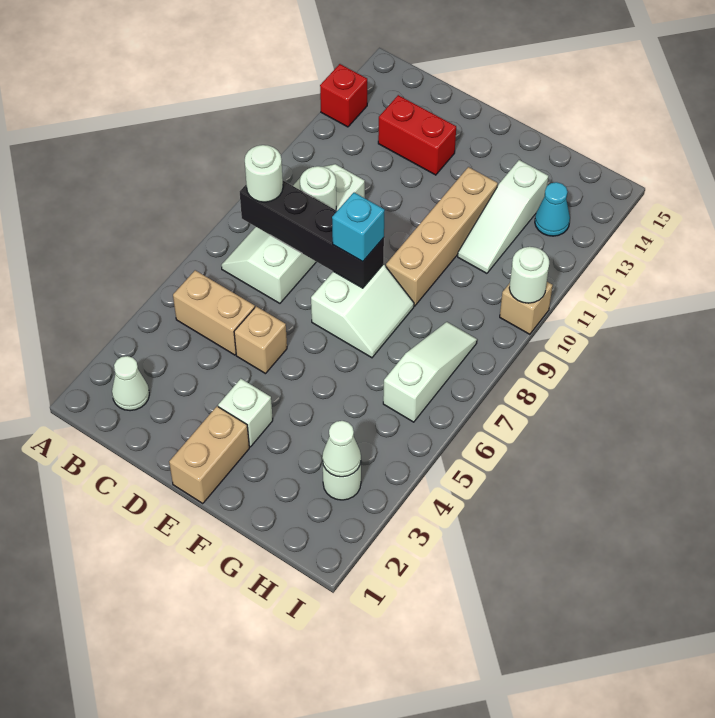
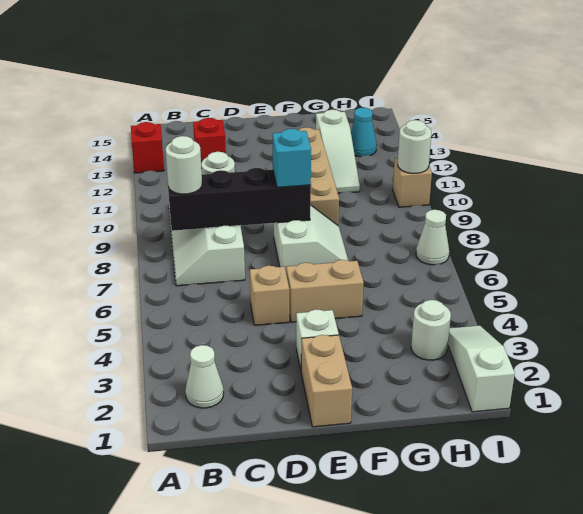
tan brick B5:C5 level 1 -> tan brick E5:F5 level 1
red brick C13:D13 level 1 -> red brick C13 level 1
white cone H3 level 2 -> white cone I7 level 1
white slope H6:H8 level 1 top 6 -> white slope I1:I3 level 1 top 1

